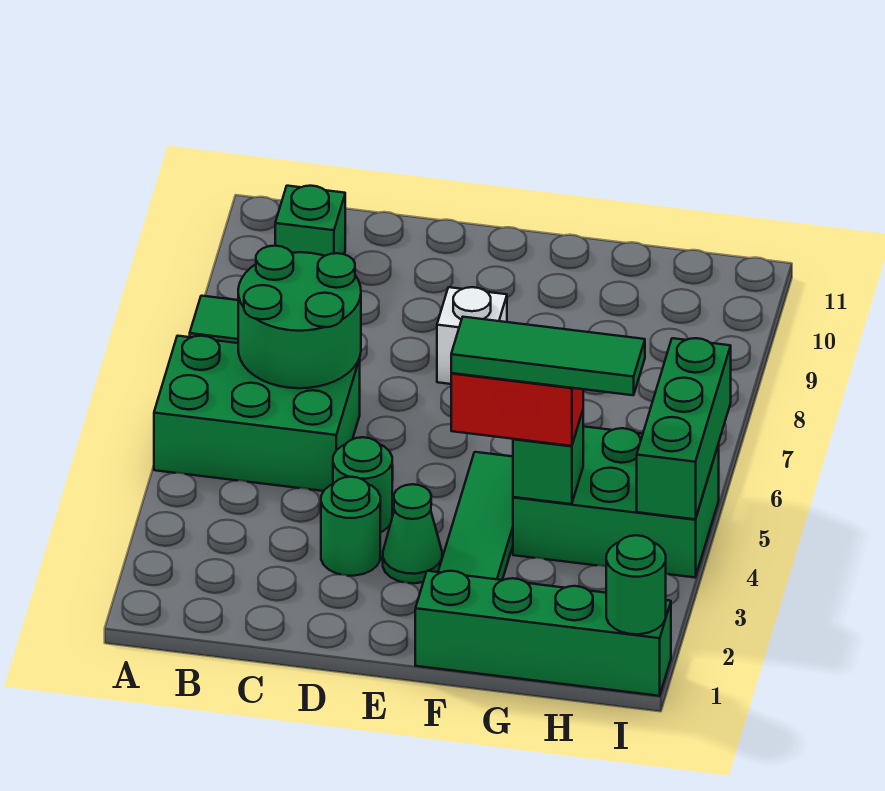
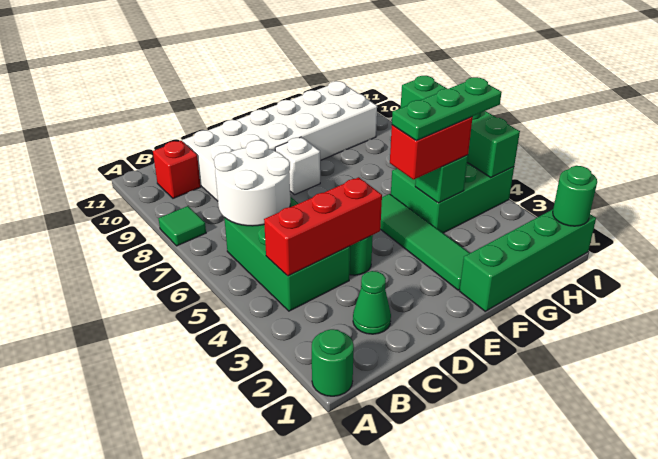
green brick A5:C6 level 1 -> green brick B4:C6 level 1
none -> red brick B4:D4 level 2
green round brick B6:C7 level 2 -> white round brick B6:C7 level 2
green brick B10 level 1 -> red brick B10 level 1
none -> white brick C9:H10 level 1
green round brick D3 level 1 -> green round brick A1 level 1
green cone E3 level 1 -> green cone C2 level 1
green tile F4:H4 level 4 -> green plate F4:H4 level 4
green brick I4:I6 level 2 -> green brick I4:I7 level 2

